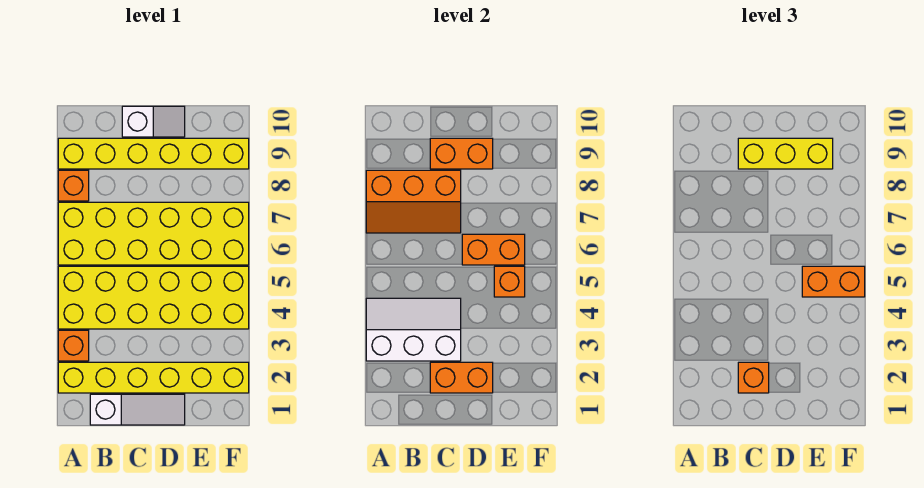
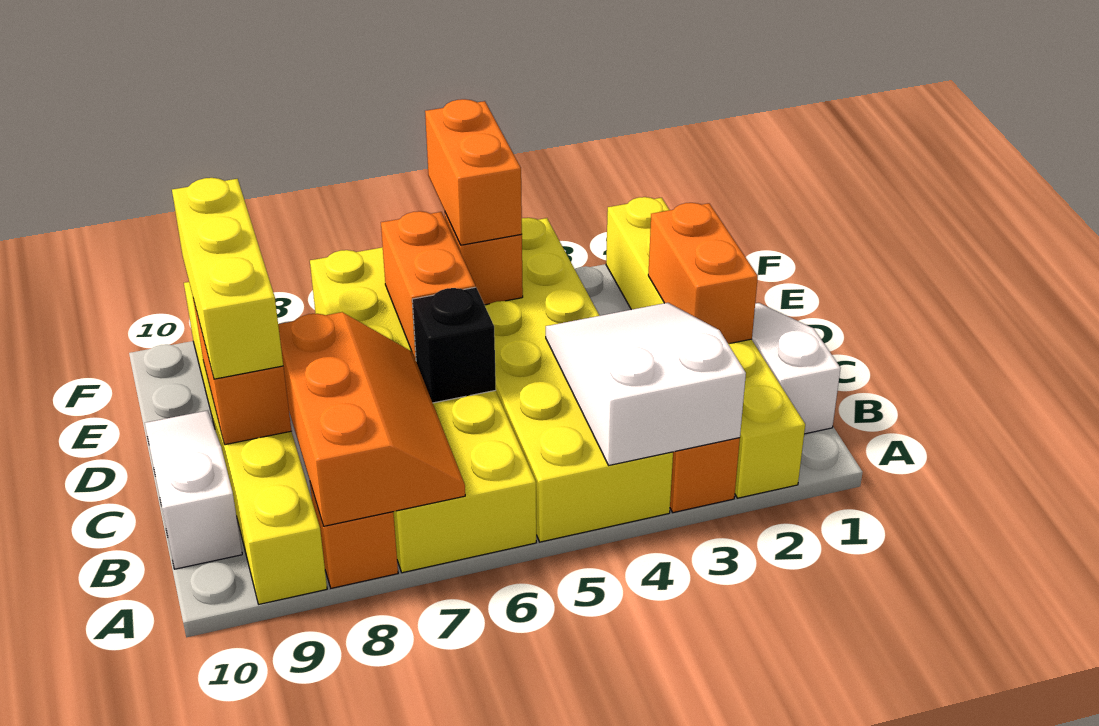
white slope A3:C4 level 2 top 3 -> white slope A3:C4 level 2 top A
orange brick C2 level 3 -> none
none -> black brick C6 level 2
white slope C10:D10 level 1 top C -> white slope B10:D10 level 1 top B

